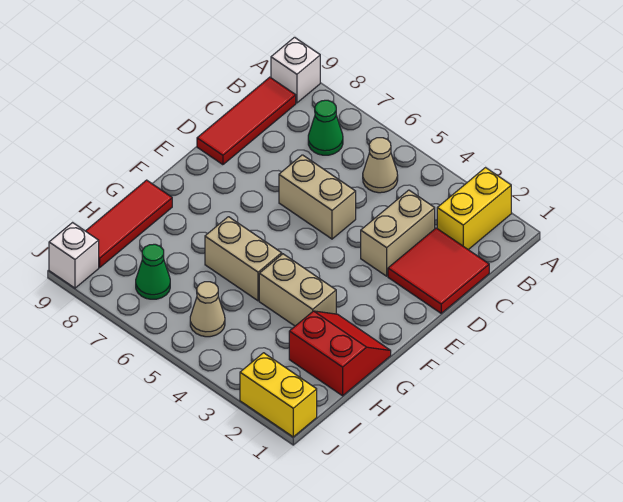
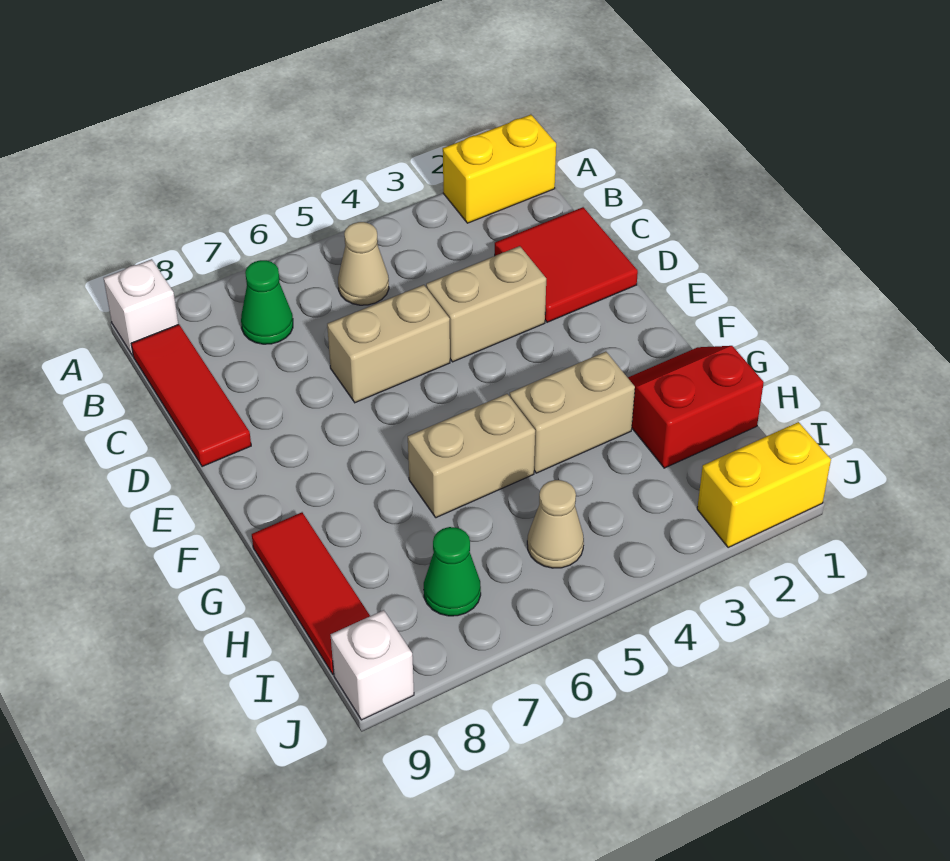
yellow brick A2:B2 level 1 -> yellow brick A1:A2 level 1
tan brick C3:D3 level 1 -> tan brick D3:D4 level 1

